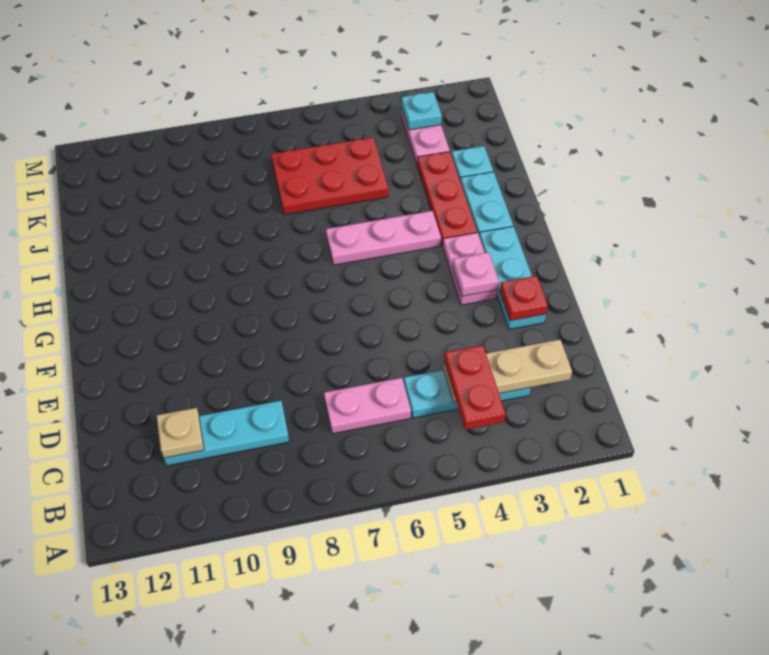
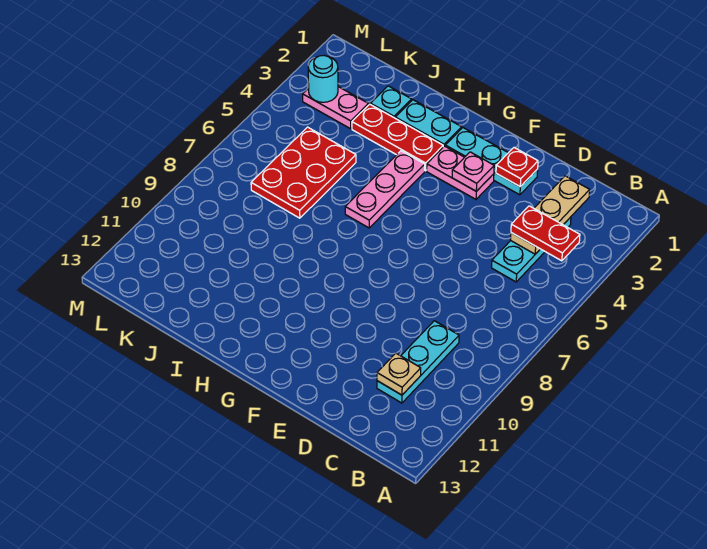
pink plate C6:C7 level 1 -> none
cyan plate L3 level 2 -> cyan round brick L3 level 2

